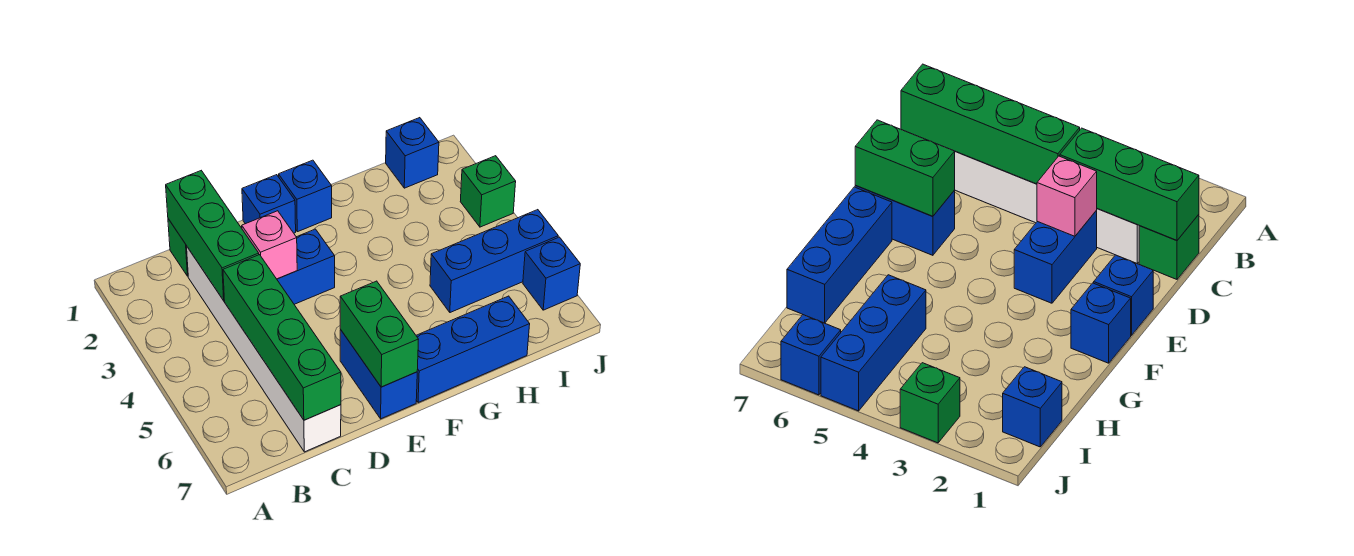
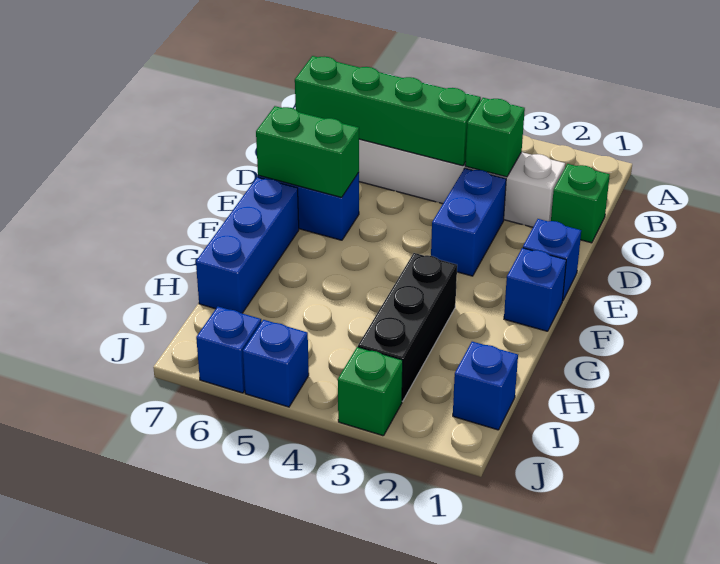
green brick C1:C3 level 2 -> green brick C3 level 2
pink brick D3 level 2 -> none
none -> black brick G3:I3 level 1
blue brick H5:J5 level 1 -> blue brick J5 level 1

